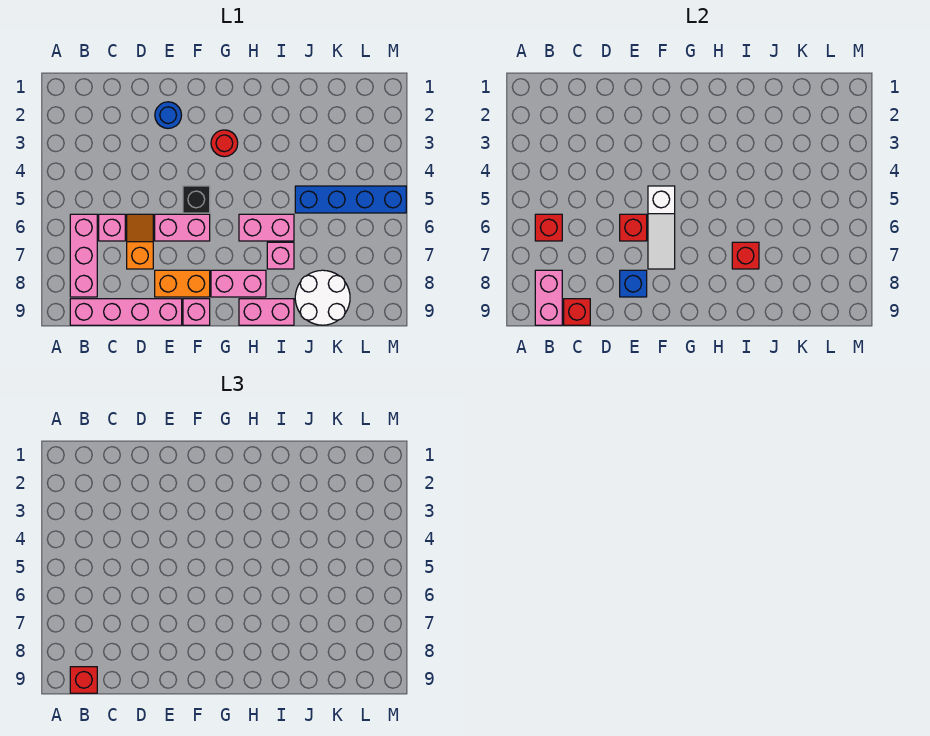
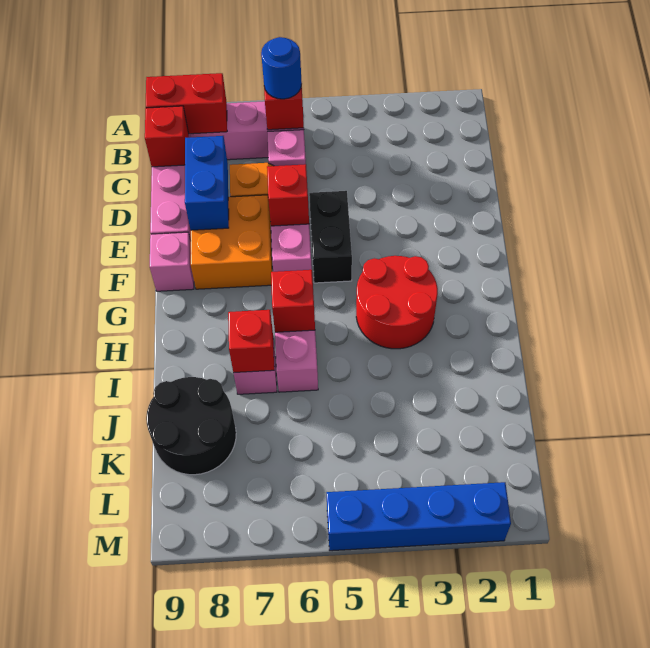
pink brick B8:B9 level 2 -> red brick B8:B9 level 2
red brick B9 level 3 -> red brick H6 level 2
blue round brick E2 level 1 -> blue round brick B6 level 3
orange brick E8:F8 level 1 -> orange brick E7:F8 level 1
blue brick E8 level 2 -> blue brick D8:E8 level 2
black brick F5 level 1 -> black brick E5:F5 level 1
white slope F5:F7 level 2 top 5 -> none
red round brick G3 level 1 -> red round brick G3:H4 level 1
pink brick G8:H8 level 1 -> none
pink brick H9:I9 level 1 -> none
blue brick J5:M5 level 1 -> blue brick M2:M5 level 1
white round brick J8:K9 level 1 -> black round brick J8:K9 level 1

